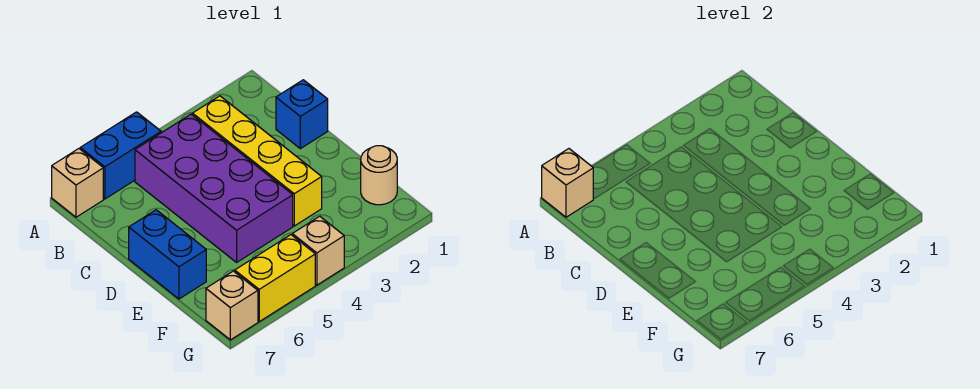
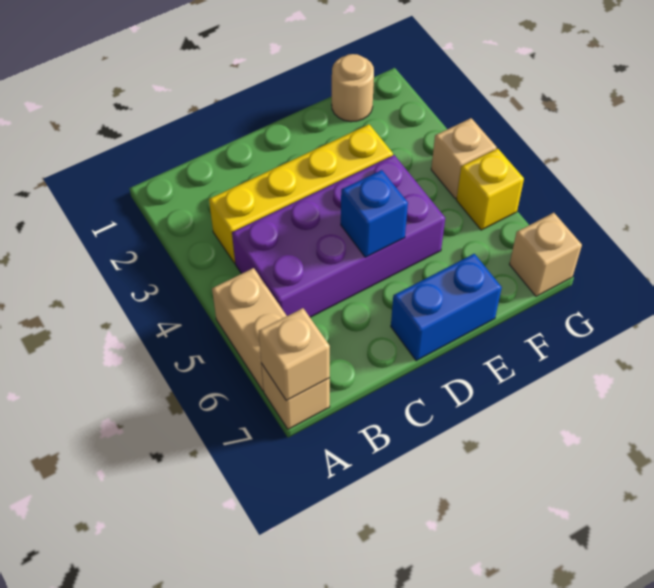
blue brick A5:A6 level 1 -> tan brick A5:A6 level 1
blue brick C1 level 1 -> blue brick D5 level 2
yellow brick G5:G6 level 1 -> yellow brick G5 level 1

